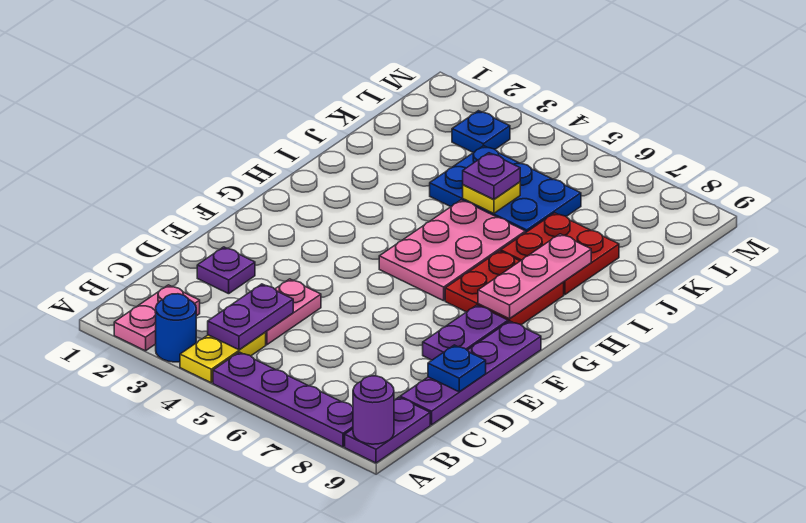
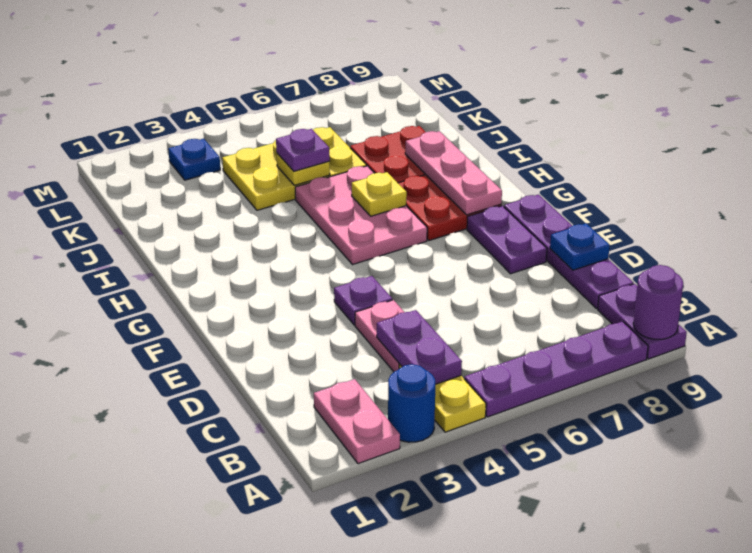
purple plate D2 level 1 -> purple plate E4 level 1
none -> yellow plate H6 level 2
blue plate J4:K6 level 1 -> yellow plate J4:K6 level 1

